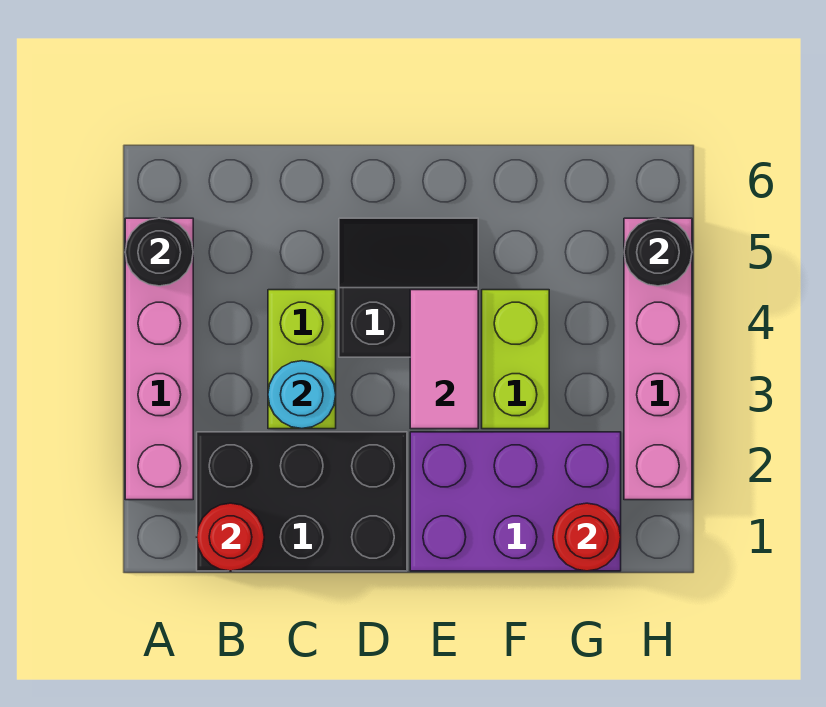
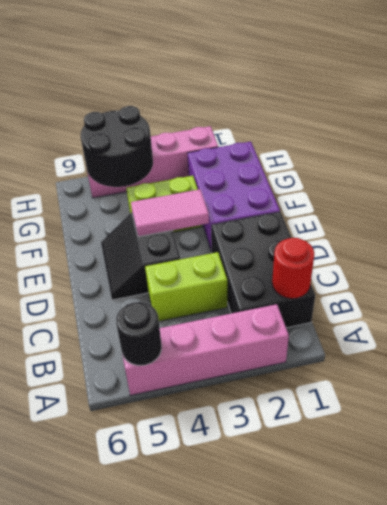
cyan round brick C3 level 2 -> none
red round brick G1 level 2 -> none
black round brick H5 level 2 -> black round brick G4:H5 level 2

